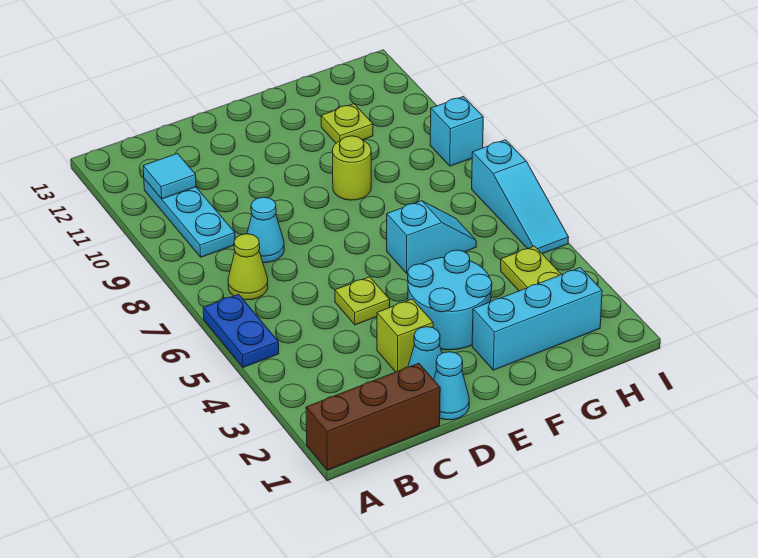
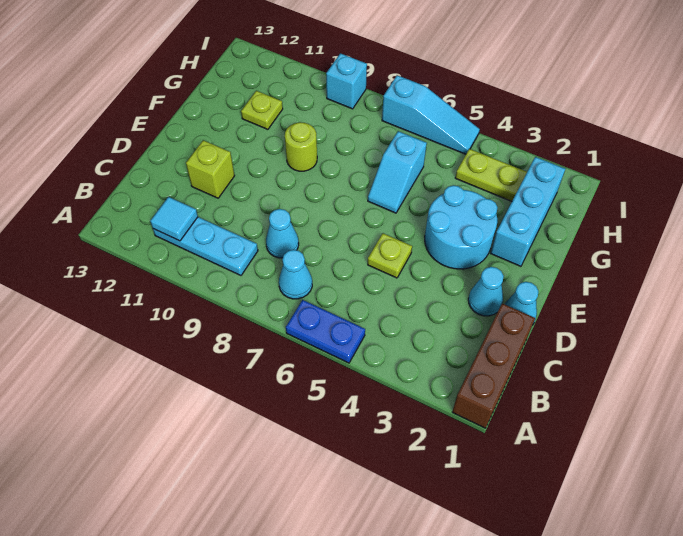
lime cone B7 level 1 -> cyan cone B7 level 1
lime brick D3 level 1 -> lime brick D11 level 1
cyan slope F6:G6 level 1 top F -> cyan slope F6:G6 level 1 top G

